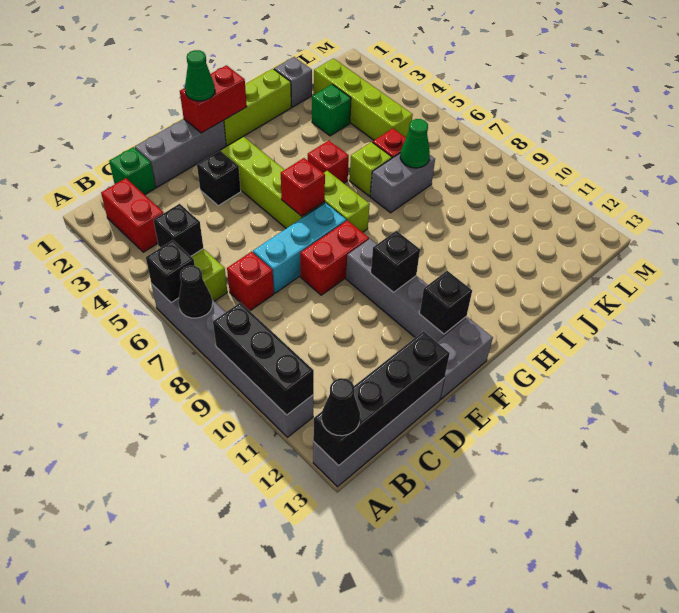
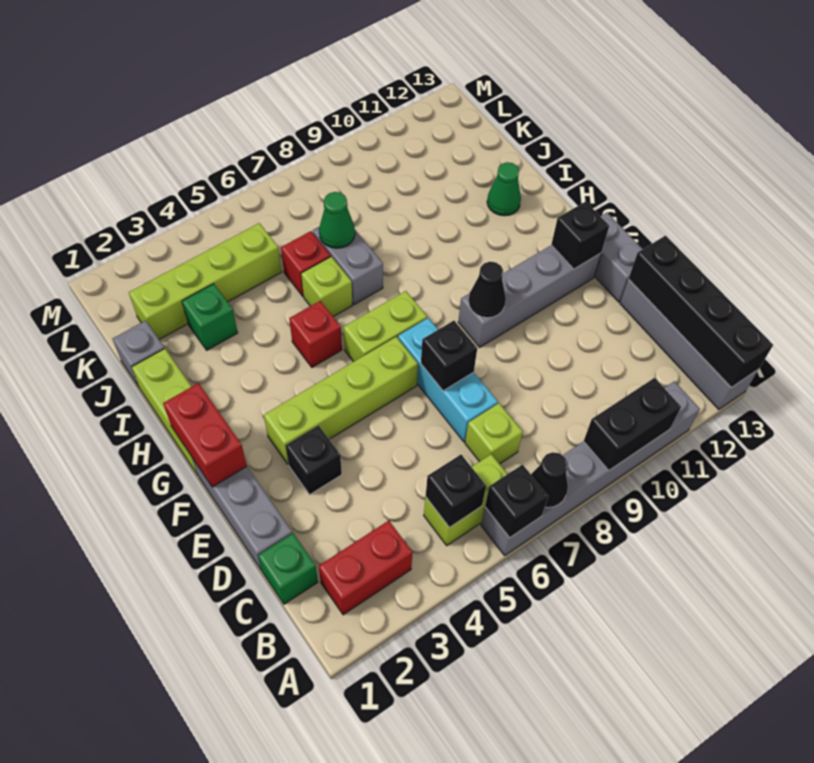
black brick A9:A11 level 2 -> black brick A9:A10 level 2
black cone A13 level 3 -> black cone F9 level 2
red brick C7 level 1 -> lime brick C7 level 1
red brick E8:F8 level 1 -> none
green cone F1 level 3 -> green cone I12 level 1
red brick F6 level 2 -> none
black brick F10 level 2 -> black brick E7 level 2

